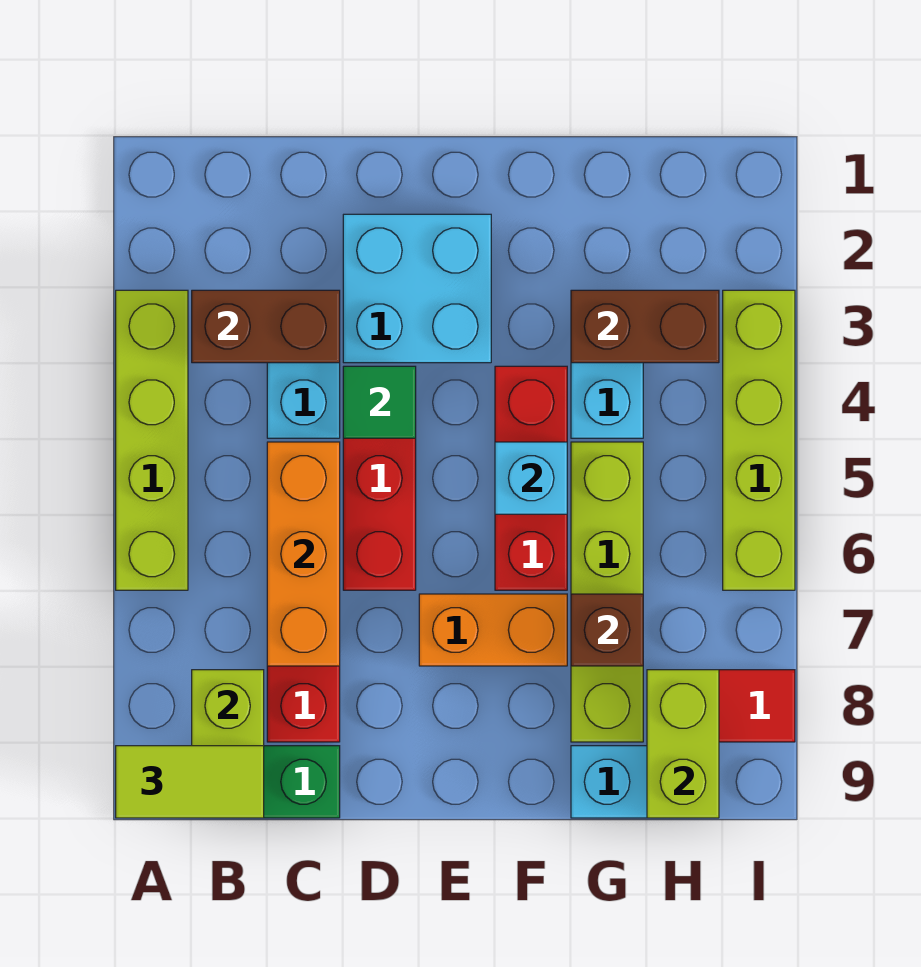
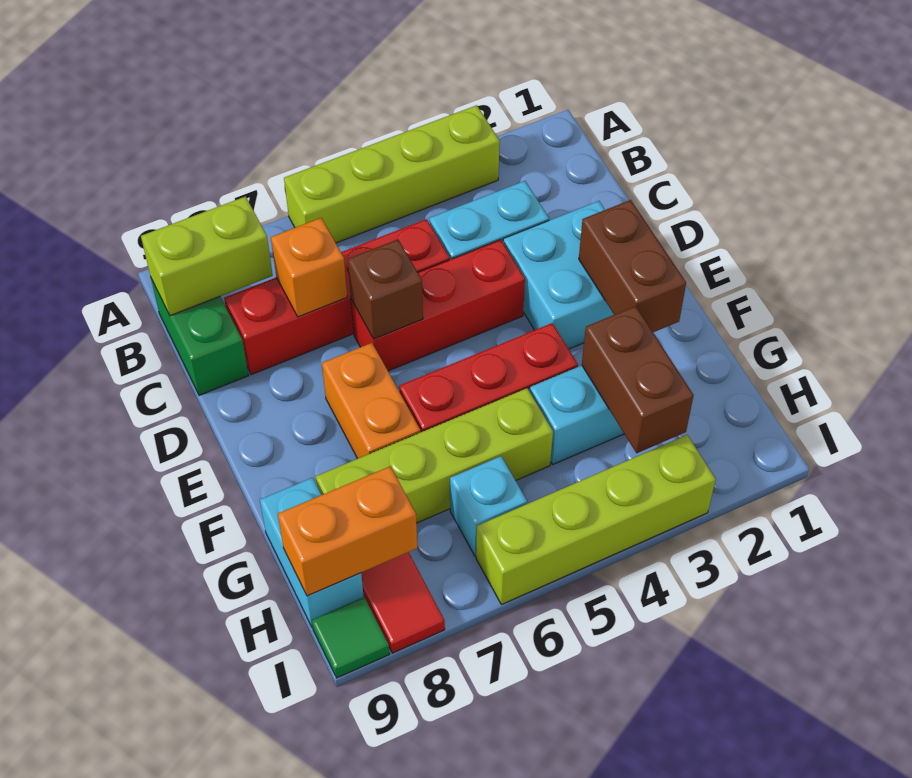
lime tile A9:B9 level 3 -> none
brown brick B3:C3 level 2 -> brown brick E2:F2 level 2
orange brick C5:C7 level 2 -> orange brick C7 level 2
green tile D4 level 2 -> green tile I9 level 1
cyan brick F5 level 2 -> cyan brick H6 level 1
brown brick G7 level 2 -> brown brick D6 level 2
lime brick H8:H9 level 2 -> orange brick H8:H9 level 2

